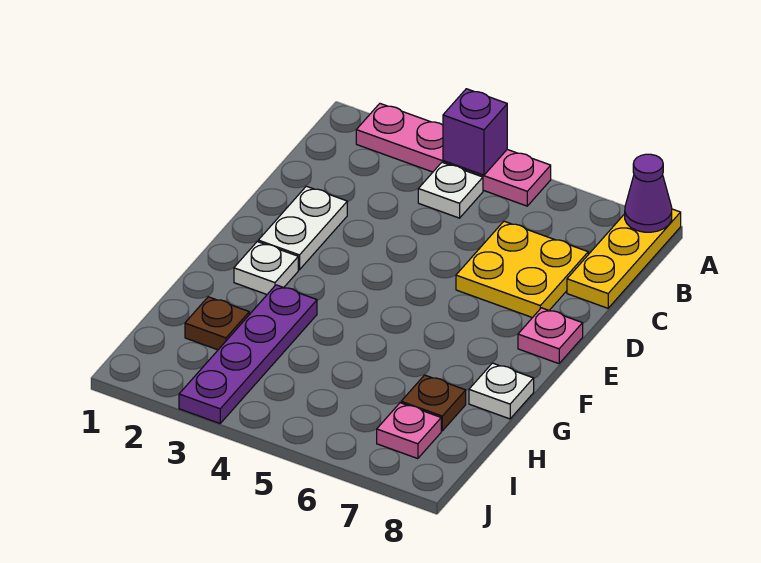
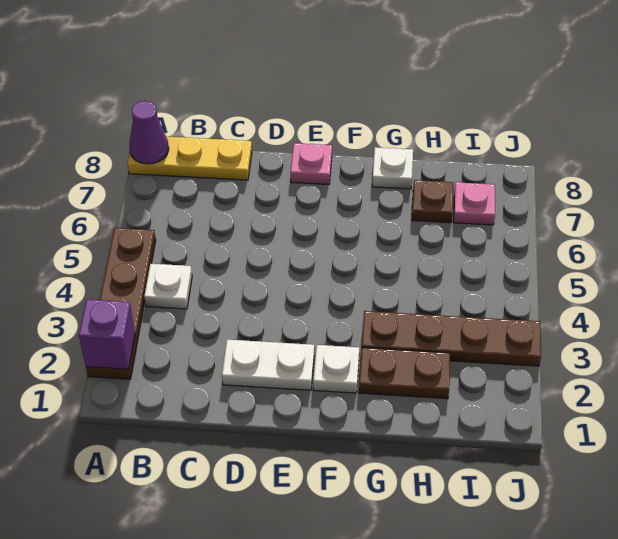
pink plate A2:A5 level 1 -> brown plate A2:A5 level 1
purple brick A4 level 2 -> purple brick A2 level 2
yellow plate C6:D7 level 1 -> none
purple plate G3:J3 level 1 -> brown plate G3:J3 level 1
brown plate H2 level 1 -> brown plate G2:H2 level 1

